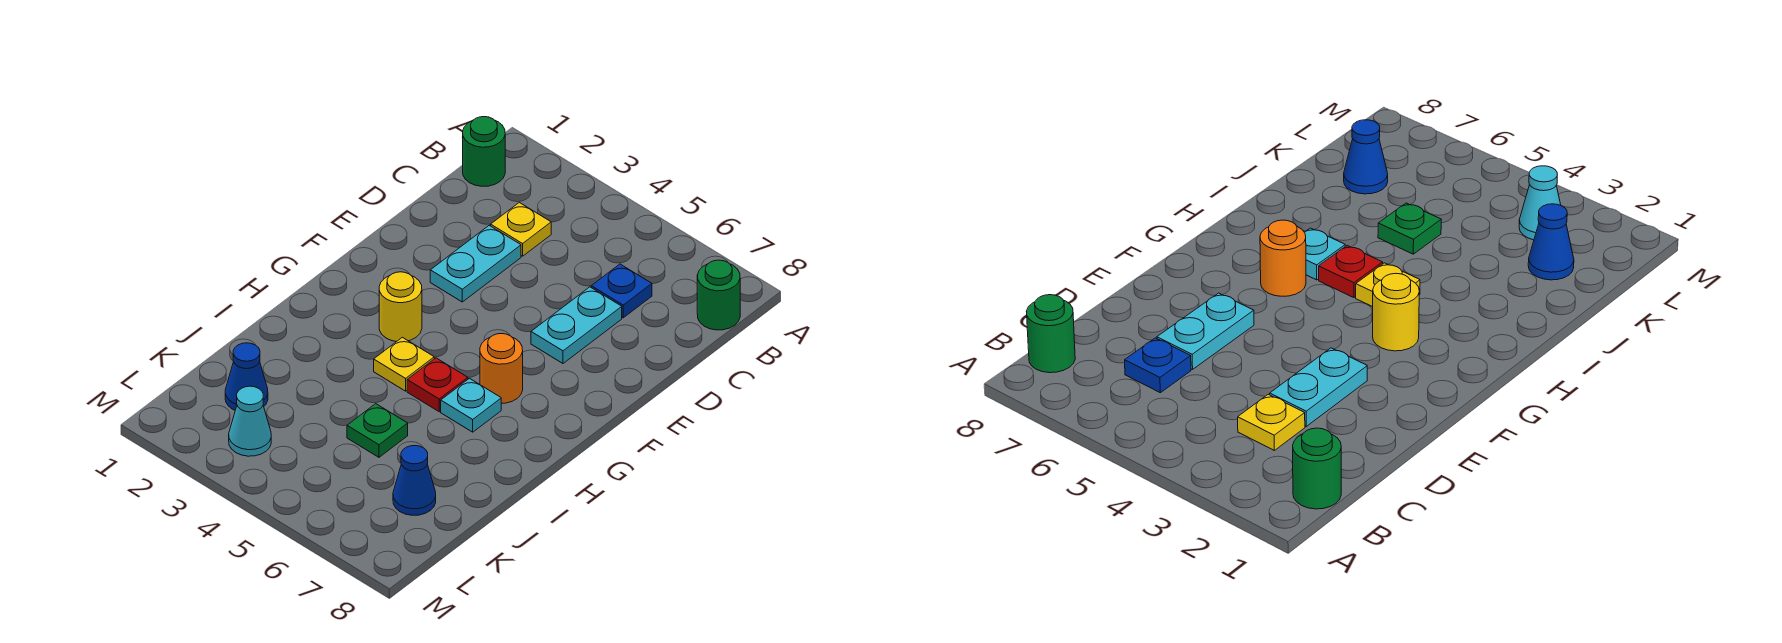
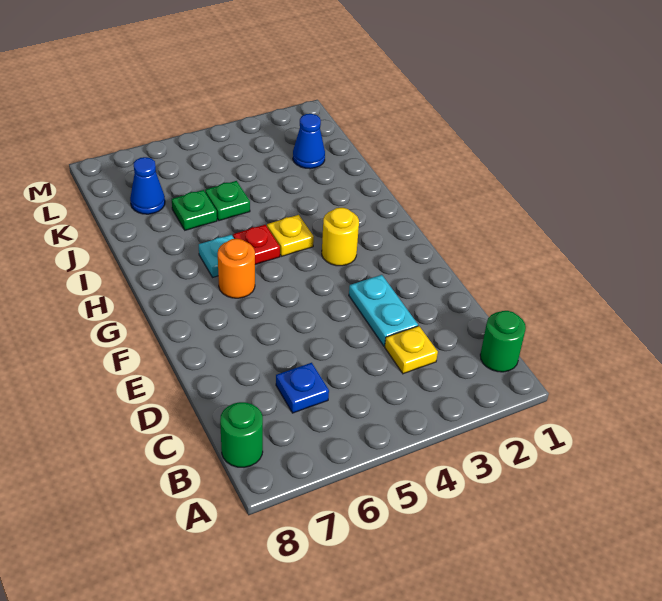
cyan plate D6:E6 level 1 -> none
none -> green plate J6 level 1
cyan cone L3 level 1 -> none

